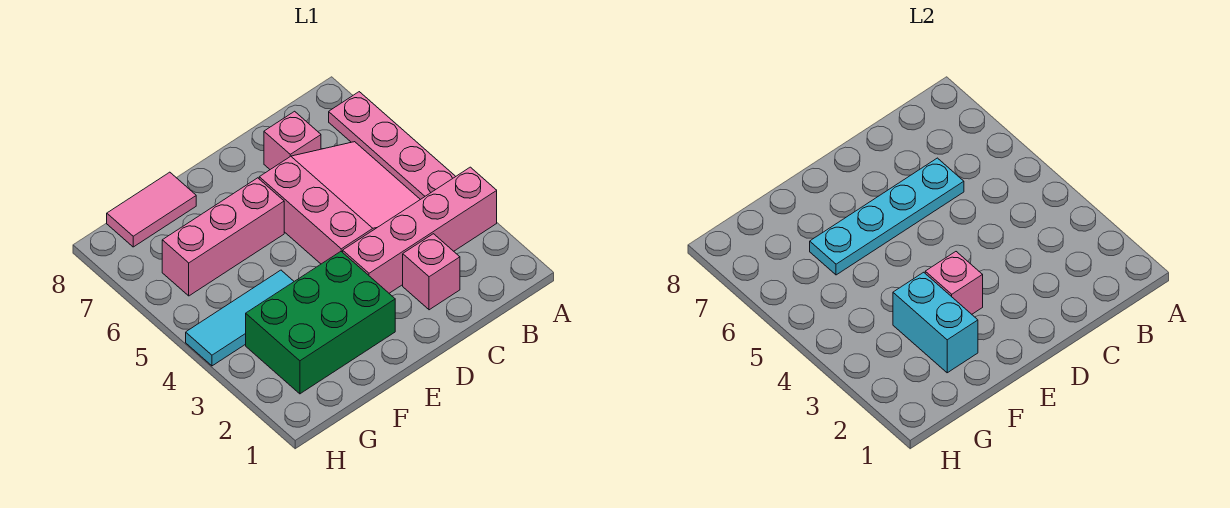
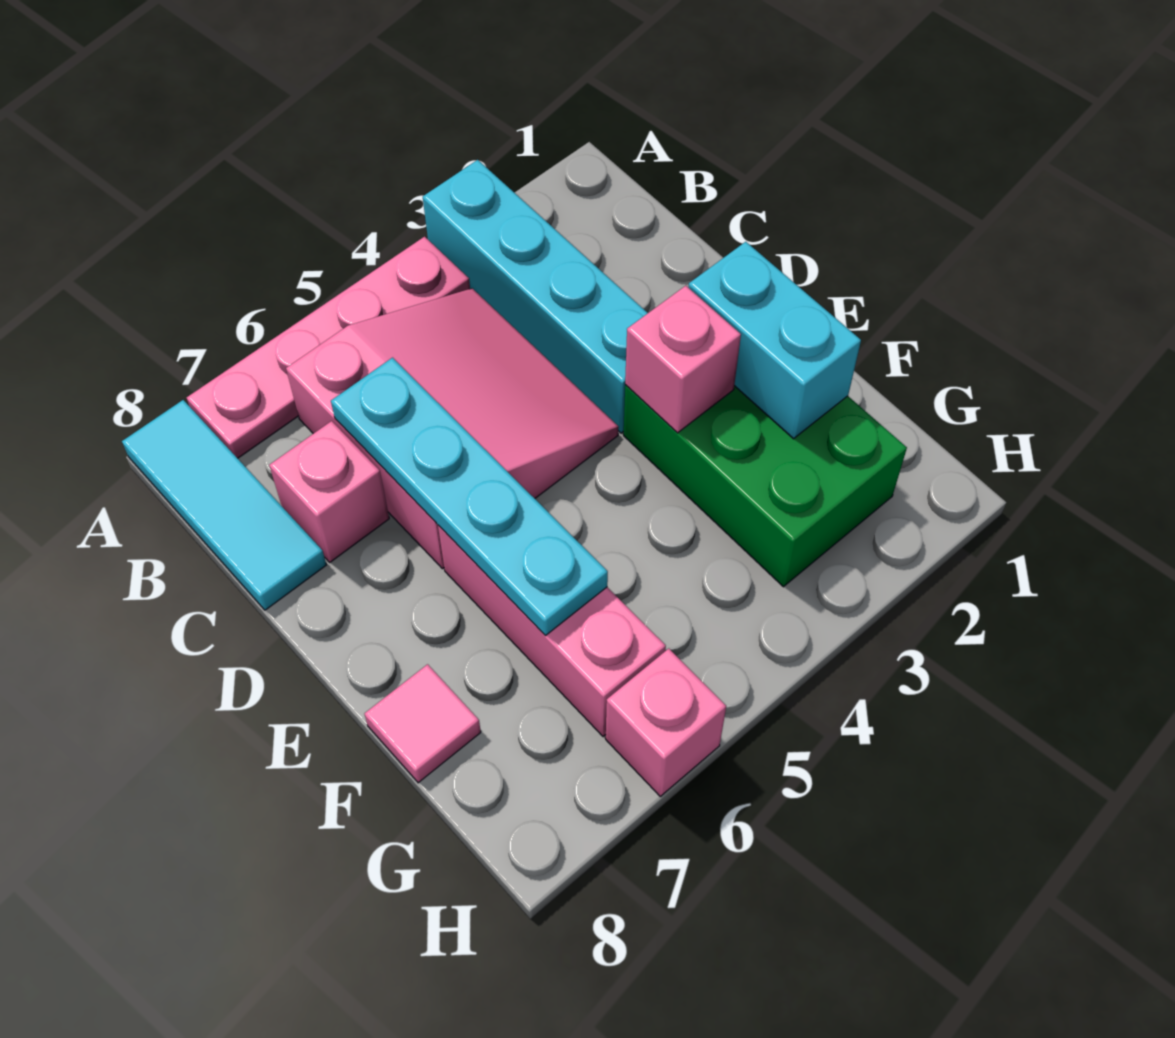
pink brick A3:D3 level 1 -> cyan brick A3:D3 level 1
pink slope B4:D6 level 1 top D -> pink slope B4:D6 level 1 top 6
pink brick C2 level 1 -> pink brick H6 level 1
cyan brick F2:F3 level 2 -> cyan brick E2:F2 level 2
cyan tile F4:H4 level 1 -> cyan tile A8:C8 level 1
pink tile F8:G8 level 1 -> pink tile F8 level 1

